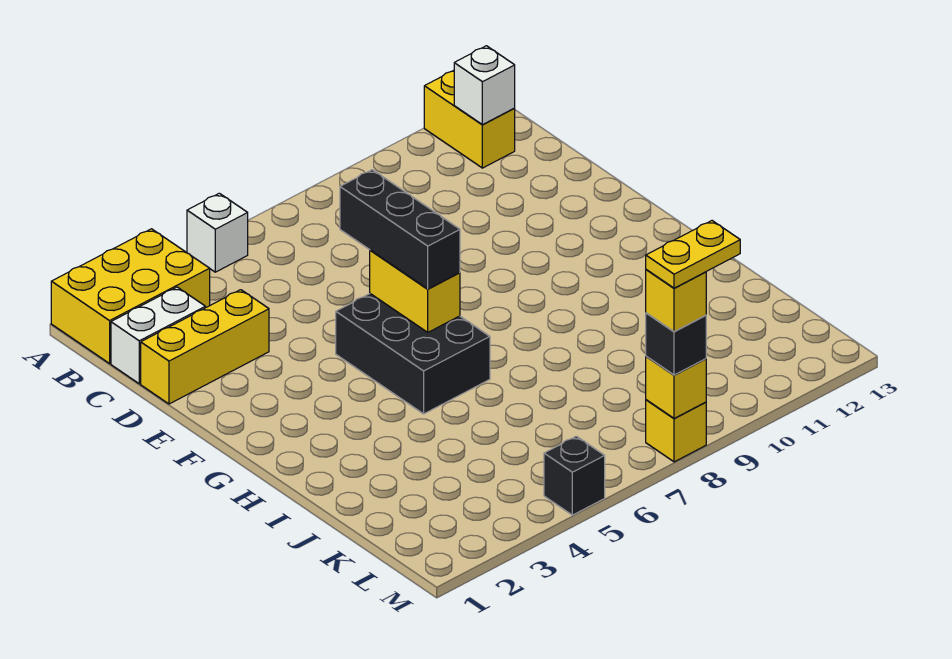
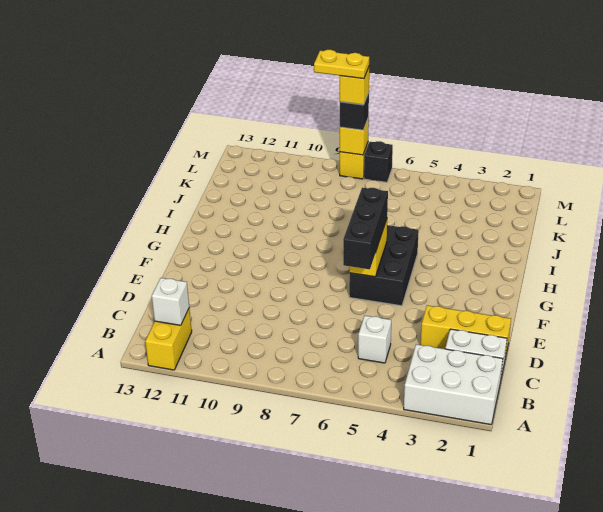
yellow brick A1:B3 level 1 -> white brick A1:B3 level 1
white brick A5 level 1 -> white brick C5 level 1
black brick M5 level 1 -> black brick M7 level 1

